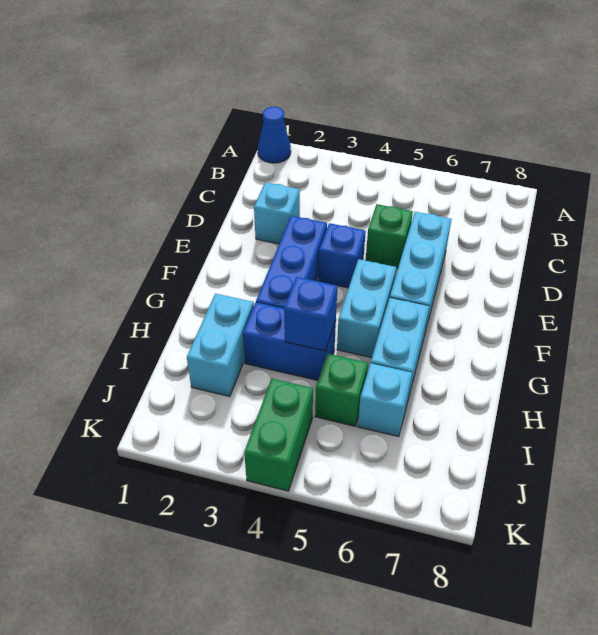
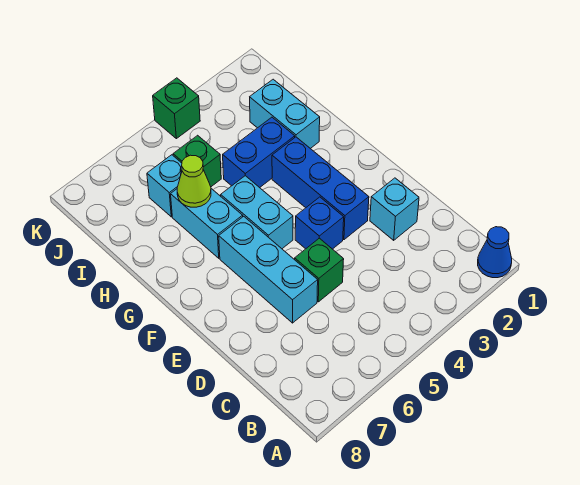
blue brick H4 level 2 -> none
none -> lime cone H6 level 2
green brick J4:K4 level 1 -> green brick K4 level 1

